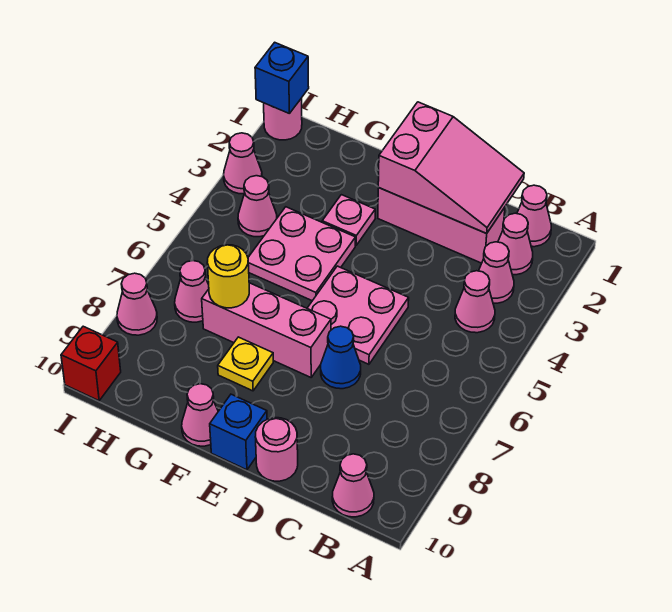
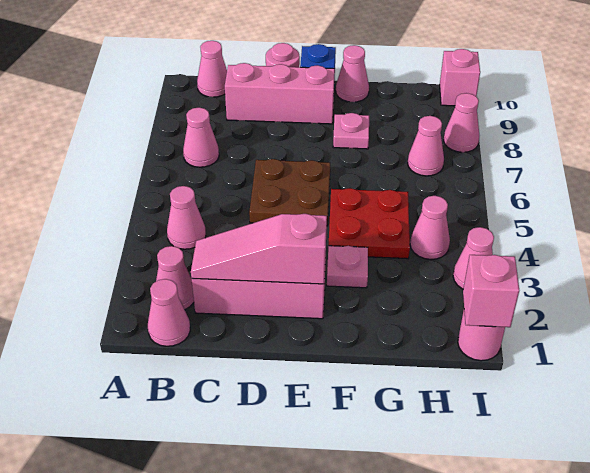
pink cone B3 level 1 -> pink cone B7 level 1
pink slope C1:E2 level 2 top E -> pink slope C2:E2 level 2 top E
pink plate D5:E6 level 1 -> brown plate D5:E6 level 1
blue cone D7 level 1 -> none
pink brick E7:G7 level 1 -> pink brick C9:E9 level 1
pink plate F4:G5 level 1 -> red plate F4:G5 level 1
yellow plate F8 level 1 -> pink plate F8 level 1
yellow round brick G7 level 2 -> none
blue brick I1 level 2 -> pink brick I1 level 2
red brick I10 level 1 -> pink brick I10 level 1

